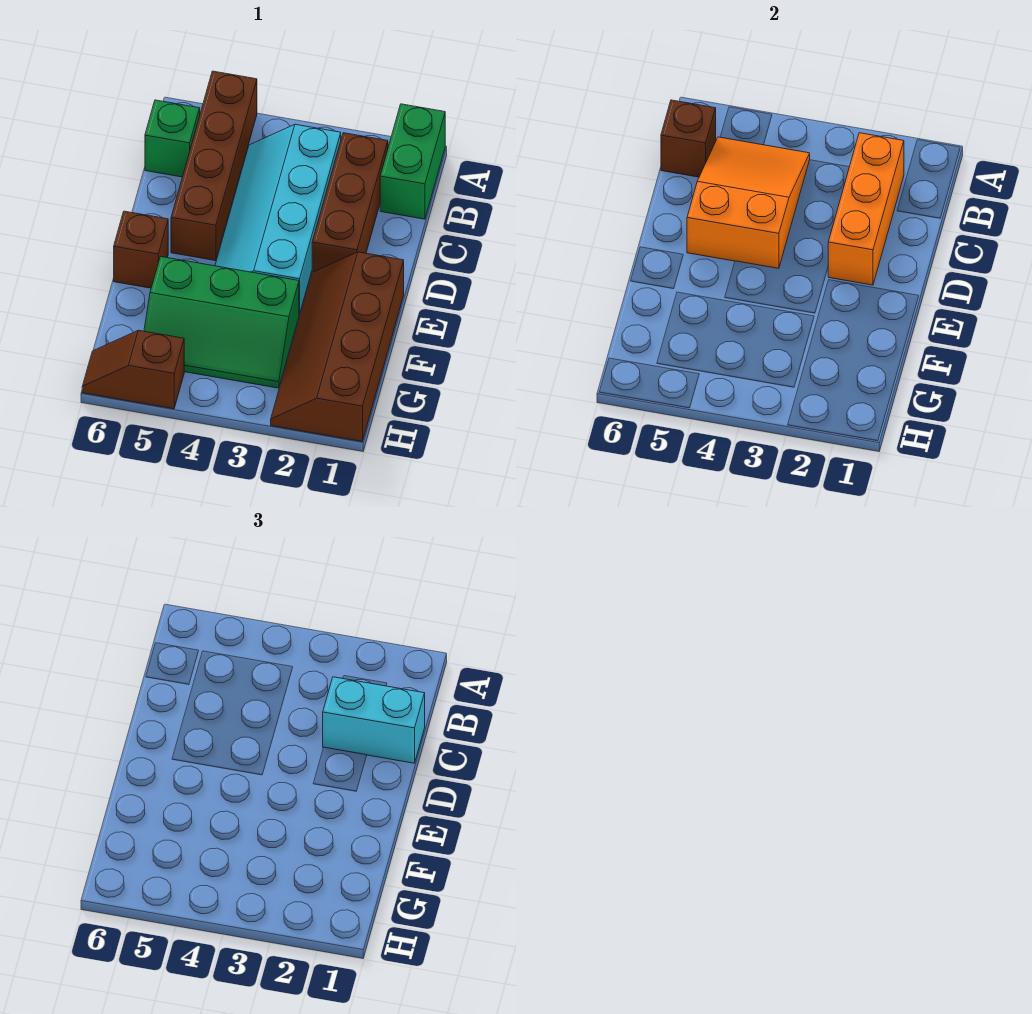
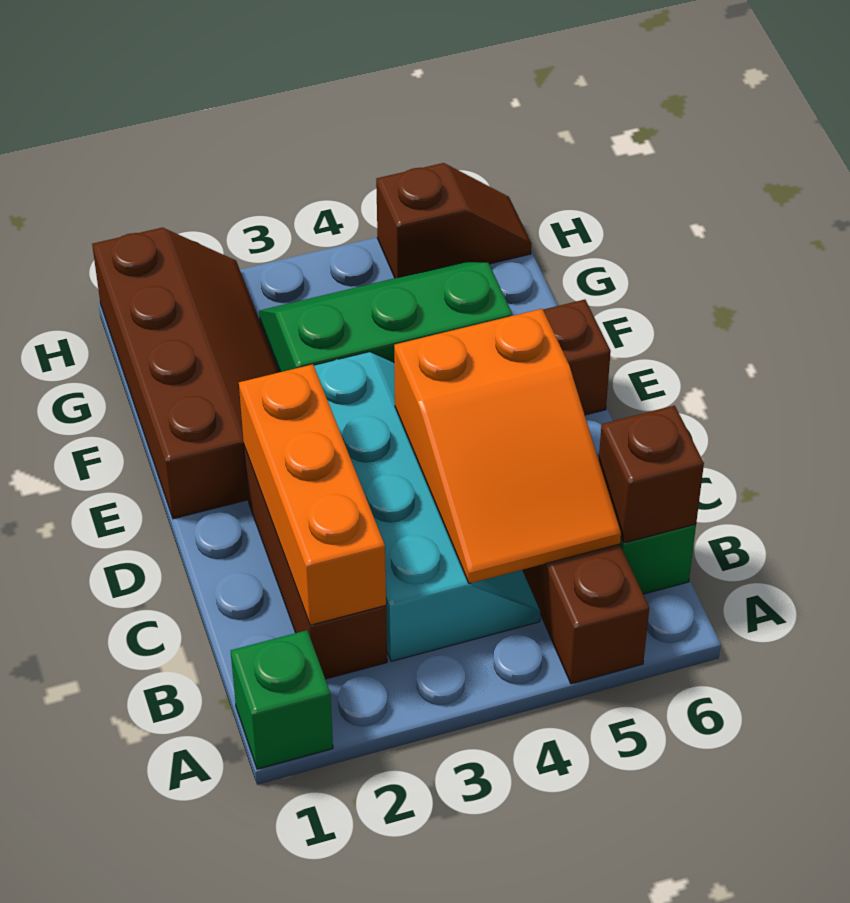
green brick A1:B1 level 1 -> green brick A1 level 1
cyan brick C1:C2 level 3 -> none

